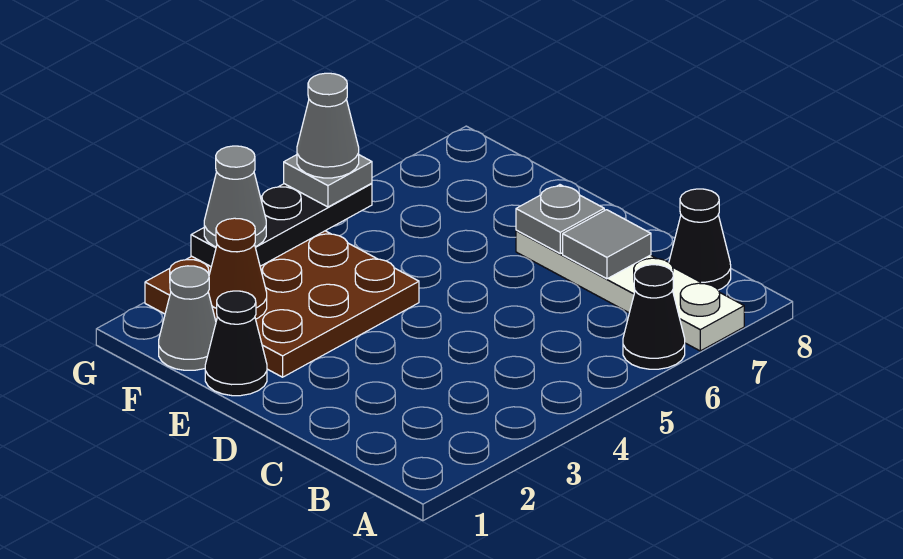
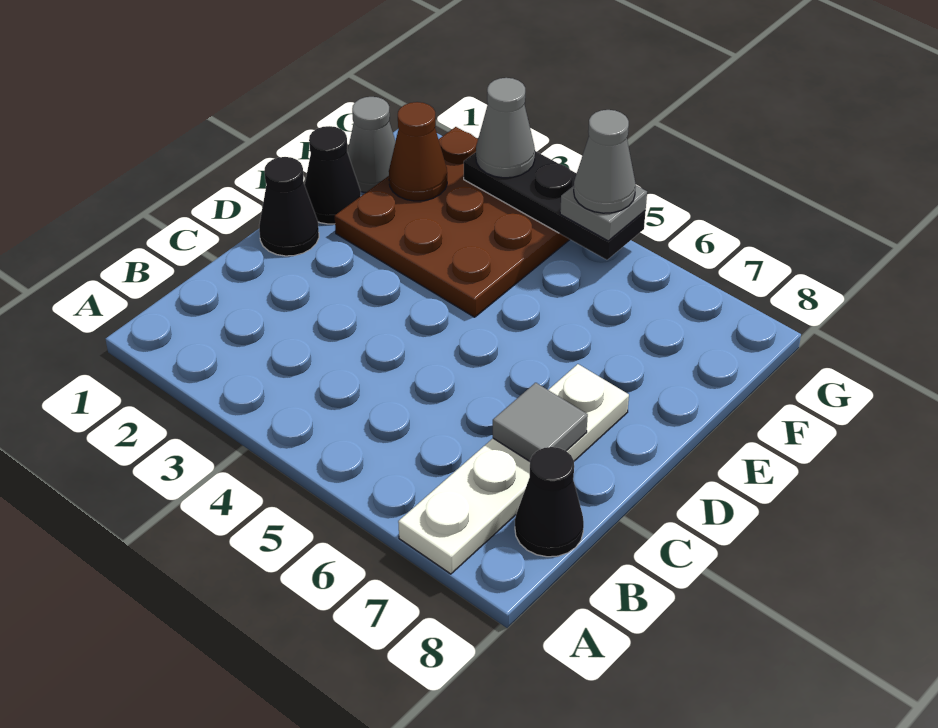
black cone A6 level 1 -> black cone D1 level 1
grey plate D7 level 2 -> none

